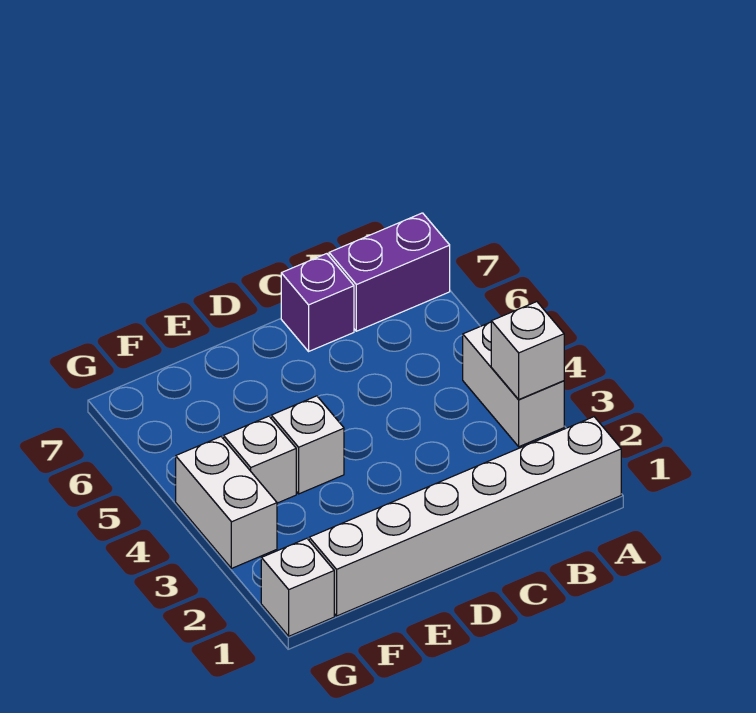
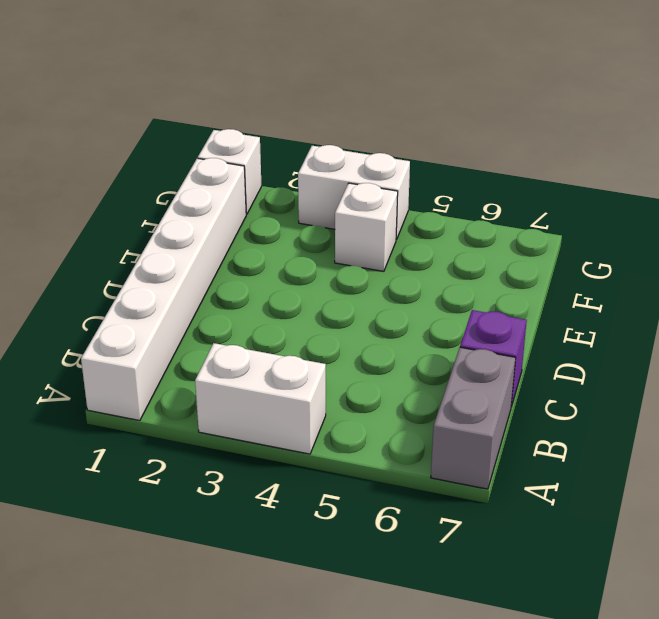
white brick A3 level 2 -> none
purple brick A7:B7 level 1 -> grey brick A7:B7 level 1
white brick E4 level 1 -> none

